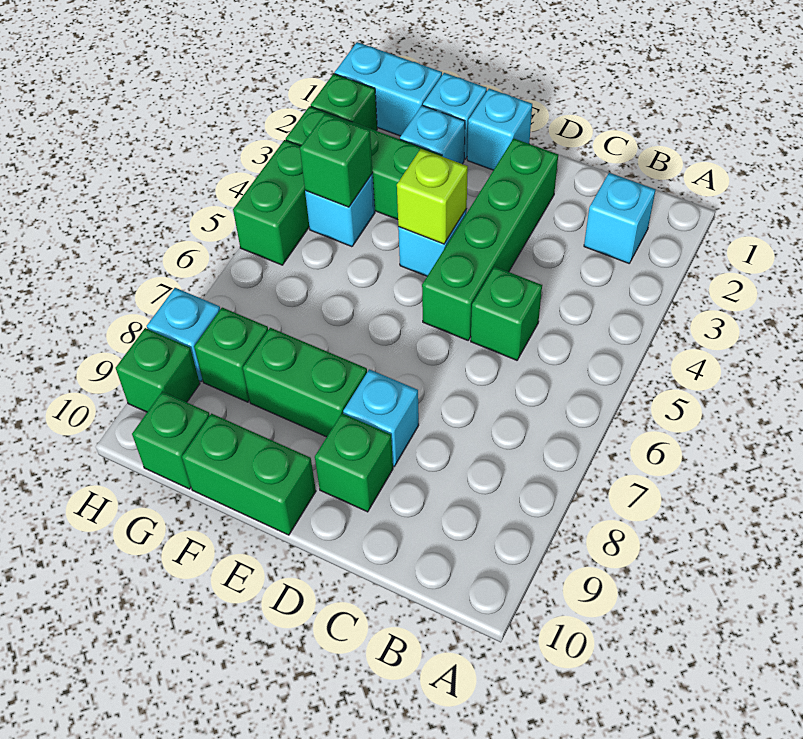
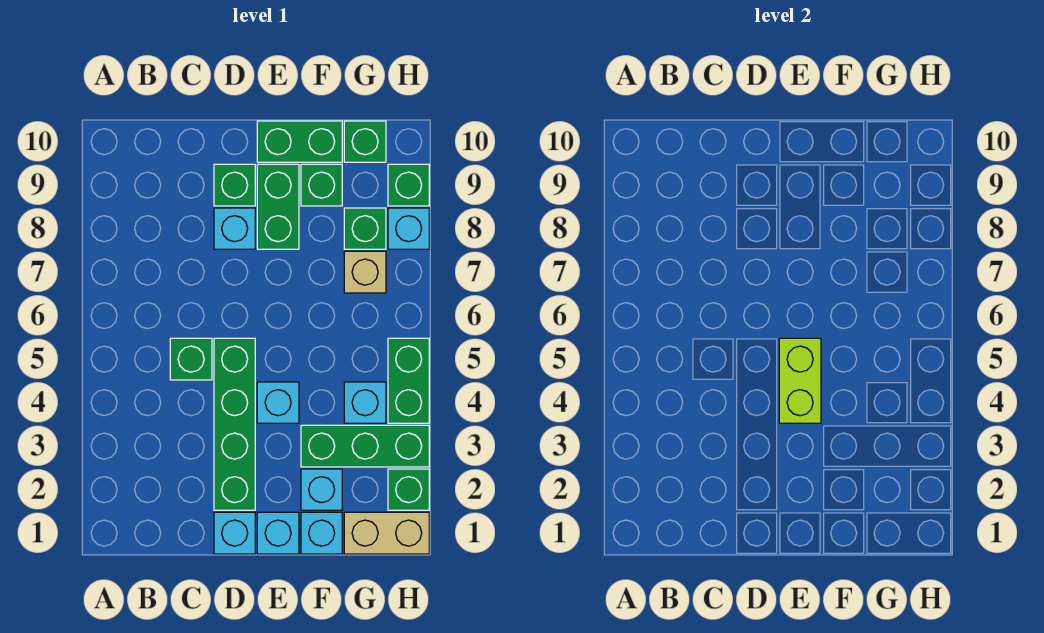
cyan brick B2 level 1 -> cyan brick D1 level 1
lime brick E4 level 2 -> lime brick E4:E5 level 2
green brick E8:F8 level 1 -> green brick E8:E9 level 1
cyan brick G1:H1 level 1 -> tan brick G1:H1 level 1
green brick G4 level 2 -> green brick F9 level 1
none -> tan brick G7 level 1

